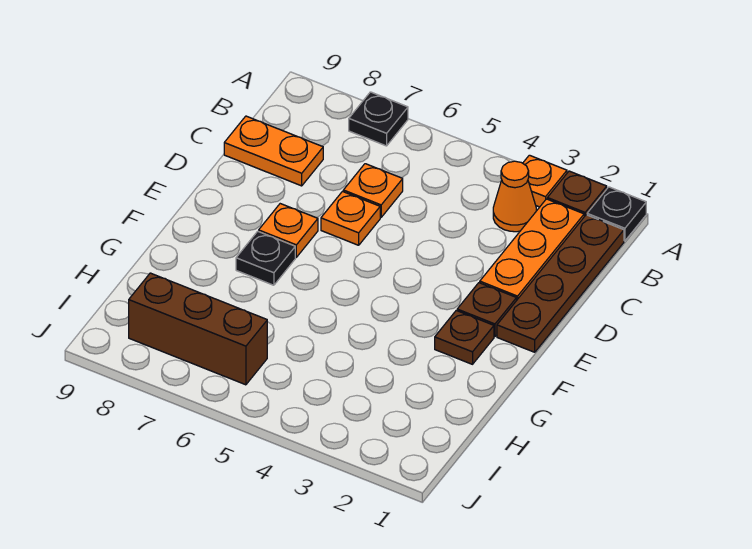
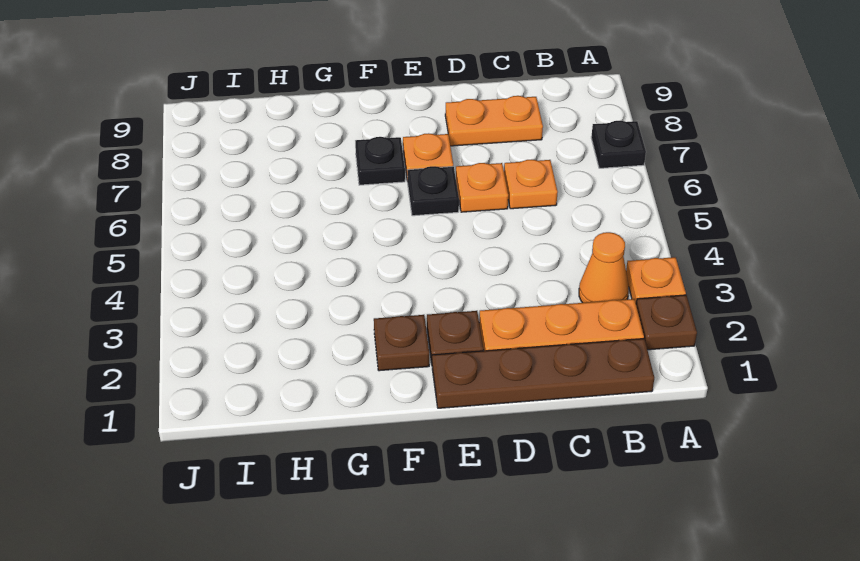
black plate A1 level 1 -> black plate E6 level 1
orange plate C8:C9 level 1 -> orange plate C8:D8 level 1
brown brick I6:I8 level 1 -> none

